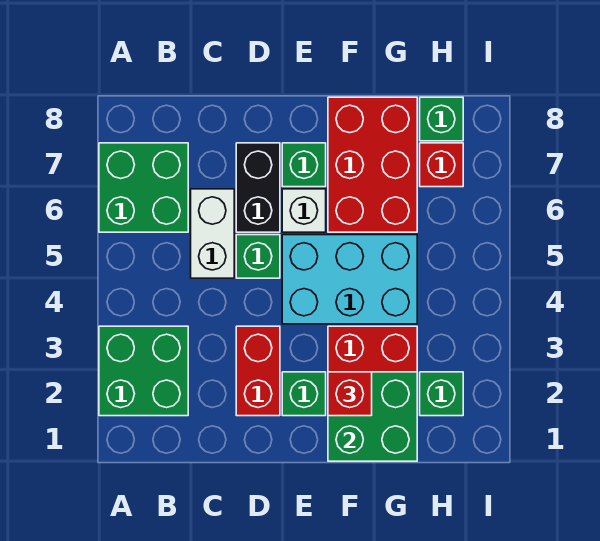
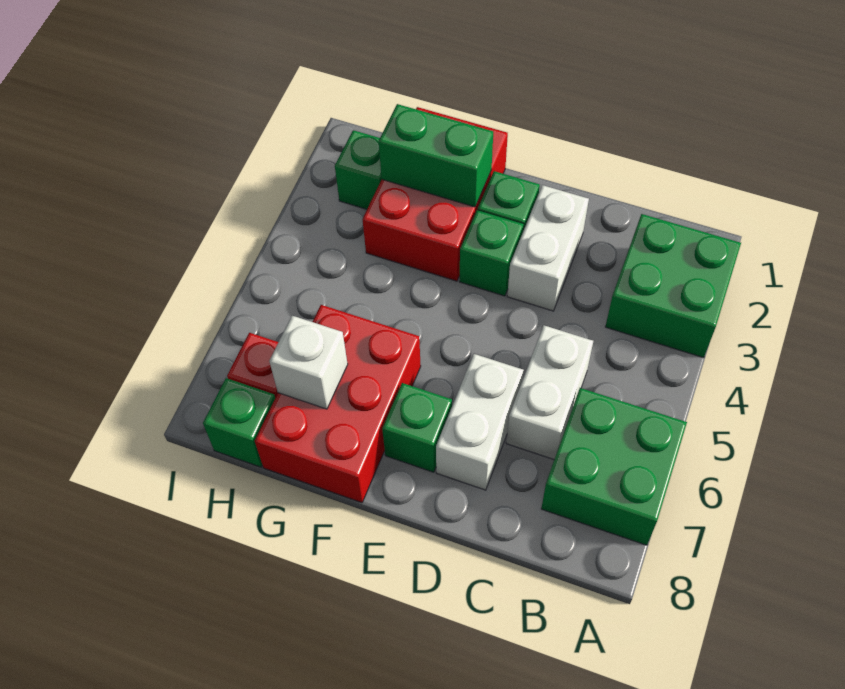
red brick D2:D3 level 1 -> white brick D2:D3 level 1
green brick D5 level 1 -> green brick E3 level 1
black brick D6:D7 level 1 -> white brick D6:D7 level 1
cyan brick E4:G5 level 1 -> none
white brick E6 level 1 -> white brick G7 level 2
green brick F1:G2 level 2 -> green brick F2:G2 level 2
red brick F2 level 3 -> none

